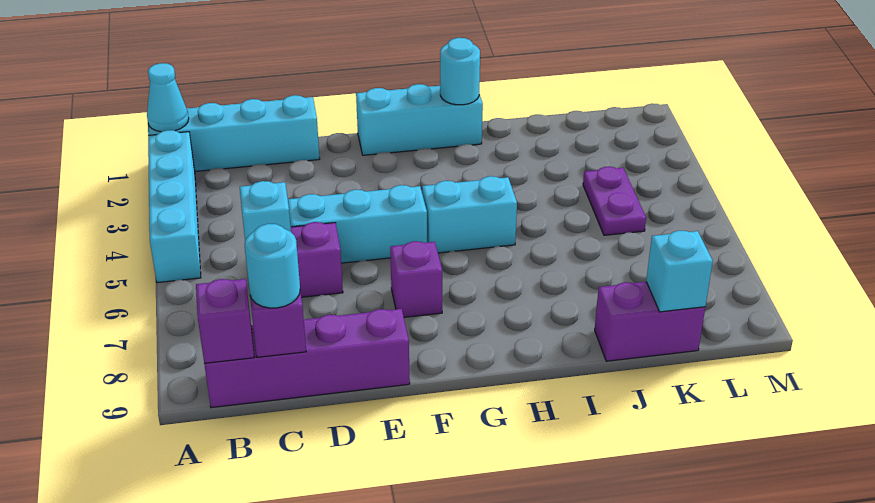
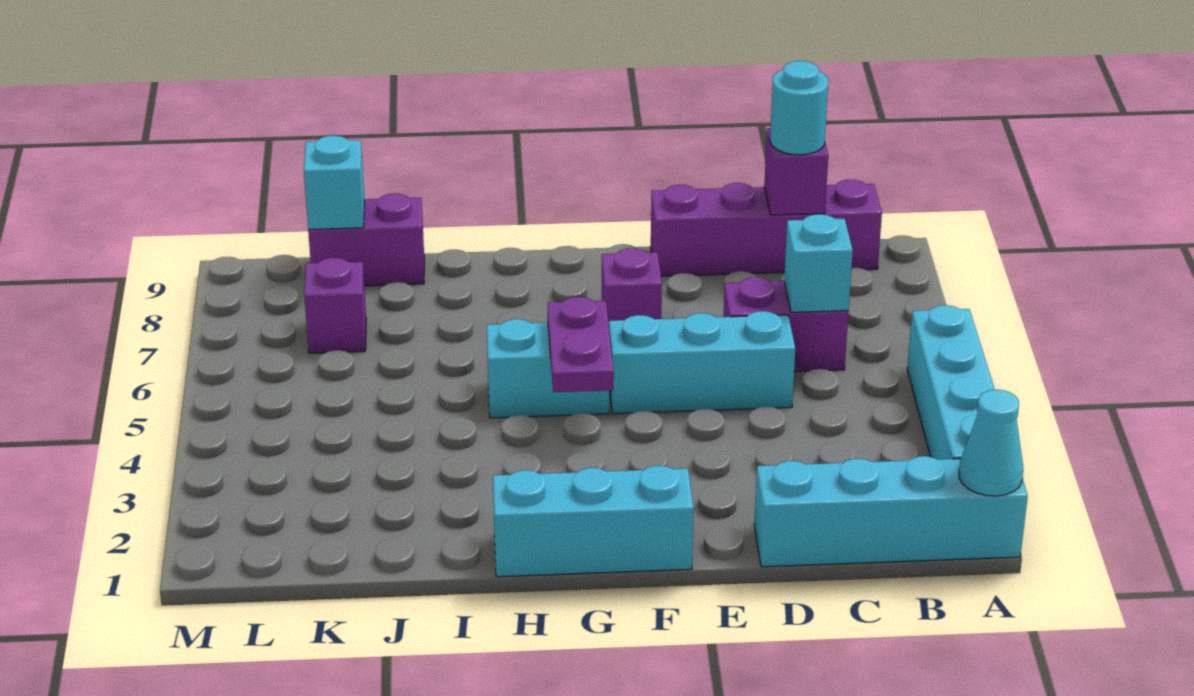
purple brick B9 level 2 -> purple brick K7 level 1
cyan round brick H1 level 2 -> none
purple plate K4:K5 level 1 -> purple plate G4:G5 level 2

